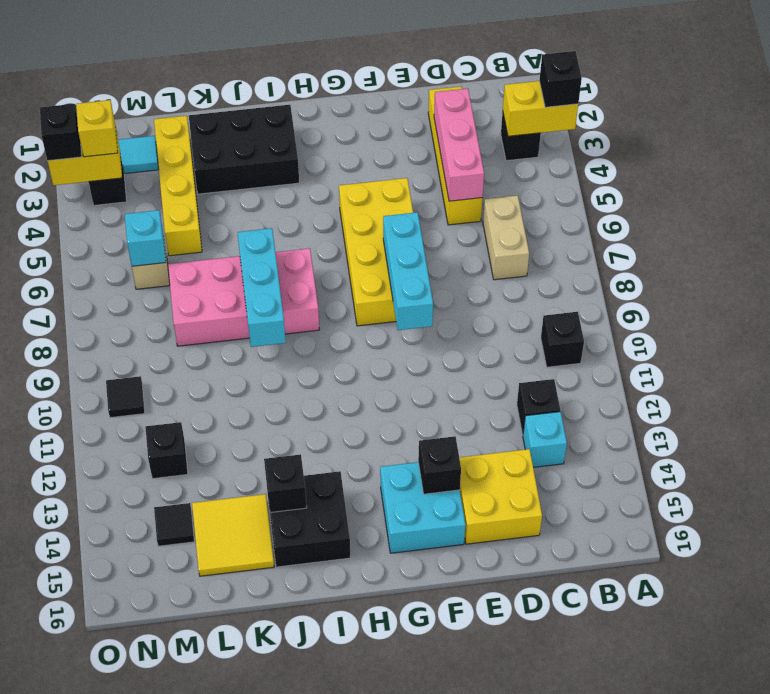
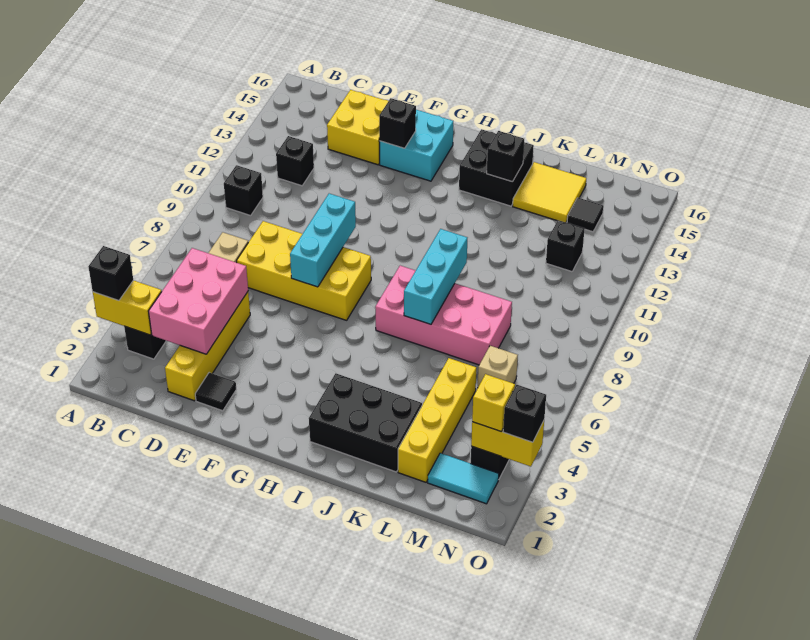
cyan brick C13 level 1 -> none
pink brick D3:D5 level 2 -> pink brick C3:D5 level 2
yellow brick F5:G8 level 1 -> yellow brick D7:G8 level 1
cyan brick M6 level 2 -> none
black tile N10 level 1 -> black tile E2 level 1

